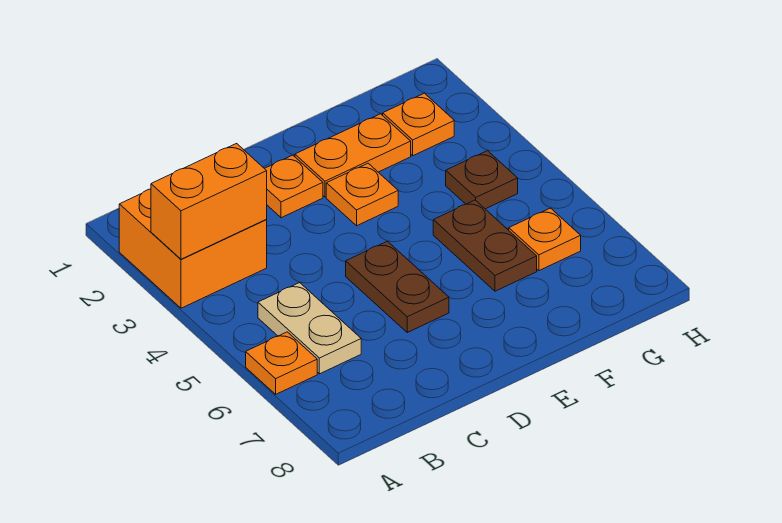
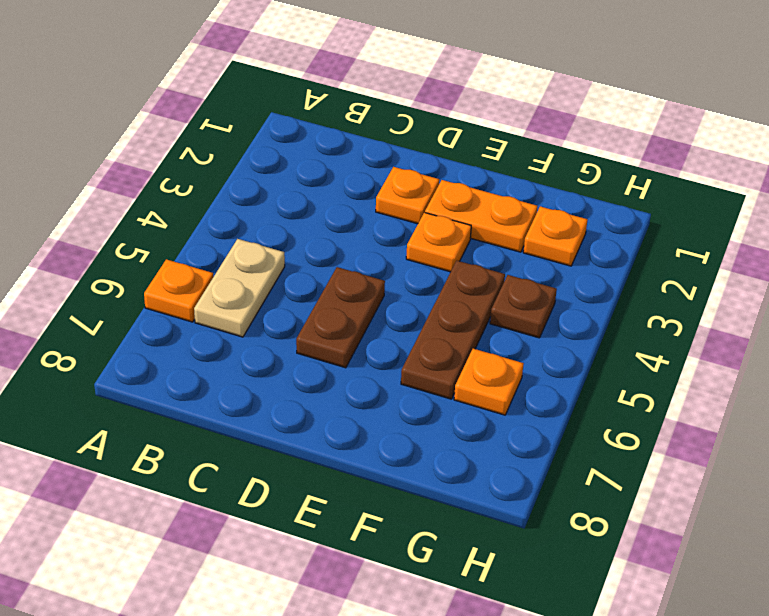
orange brick A2:B3 level 1 -> none
orange brick A3:B3 level 2 -> none
brown plate F5:F6 level 1 -> brown plate F4:F6 level 1

